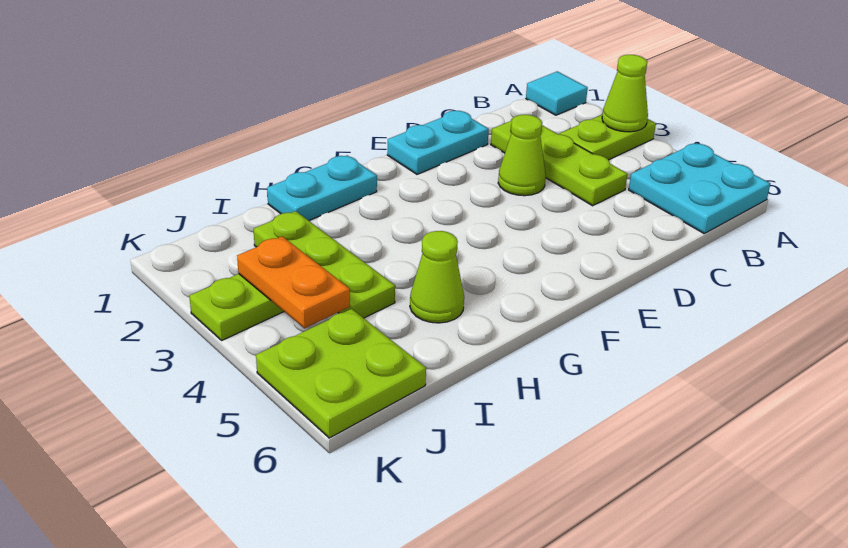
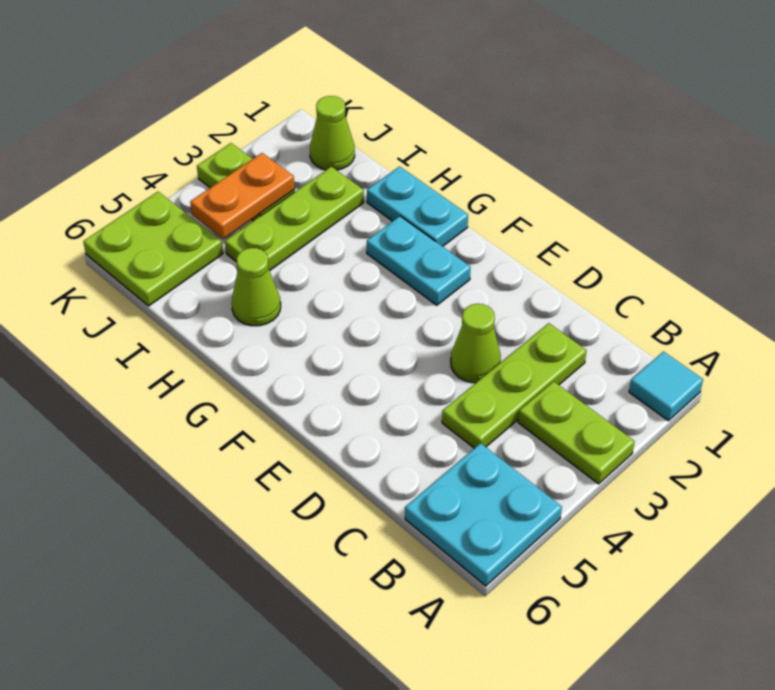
lime cone A3 level 2 -> lime cone J1 level 1
cyan plate D1:E1 level 1 -> cyan plate F2:G2 level 1

